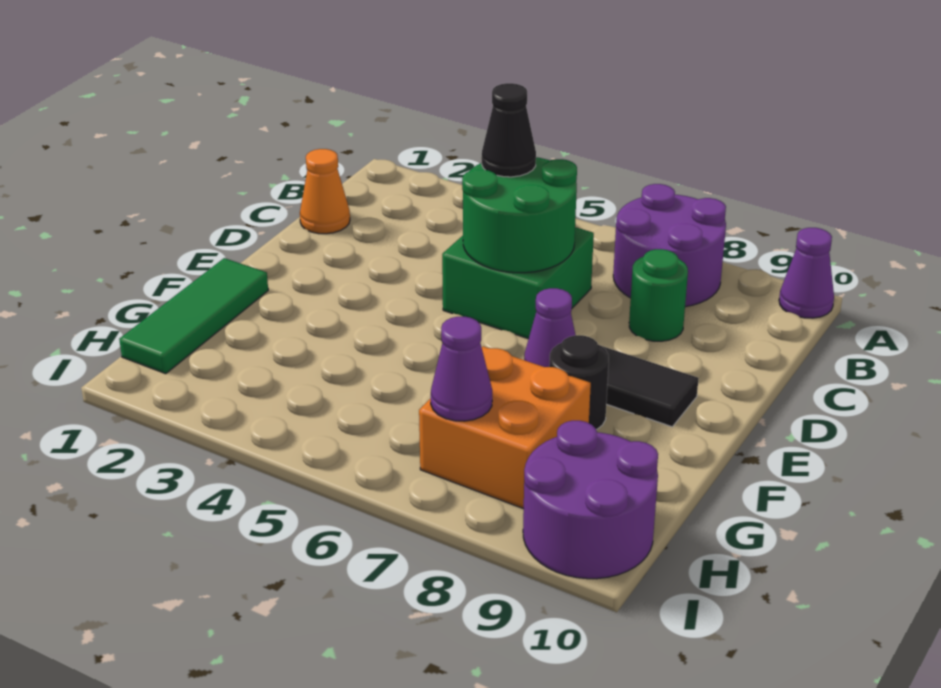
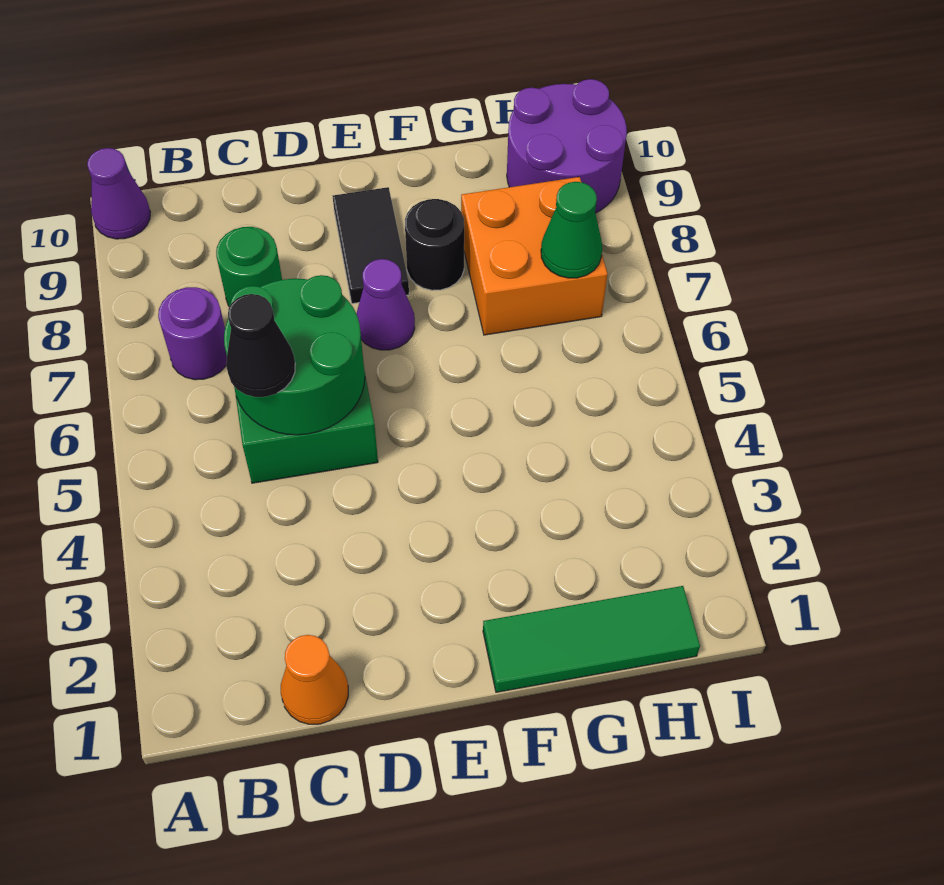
purple round brick A7:B8 level 1 -> purple round brick B7 level 1
purple cone H7 level 2 -> green cone H7 level 2

